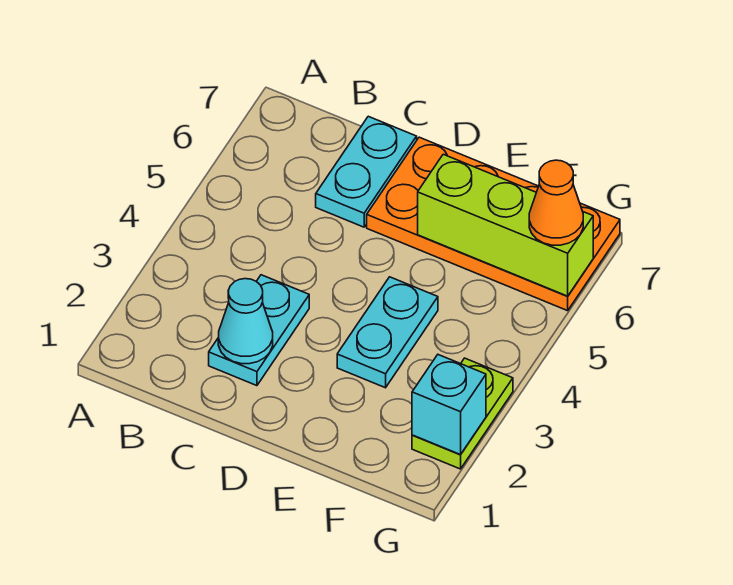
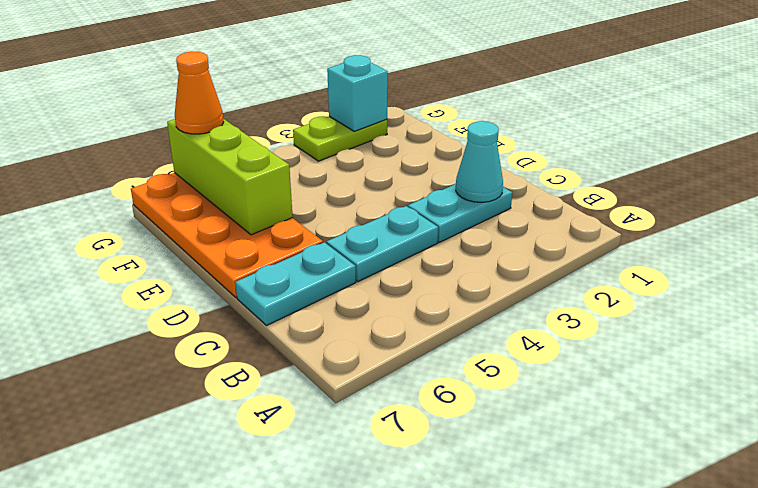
cyan plate E3:E4 level 1 -> cyan plate C4:C5 level 1

